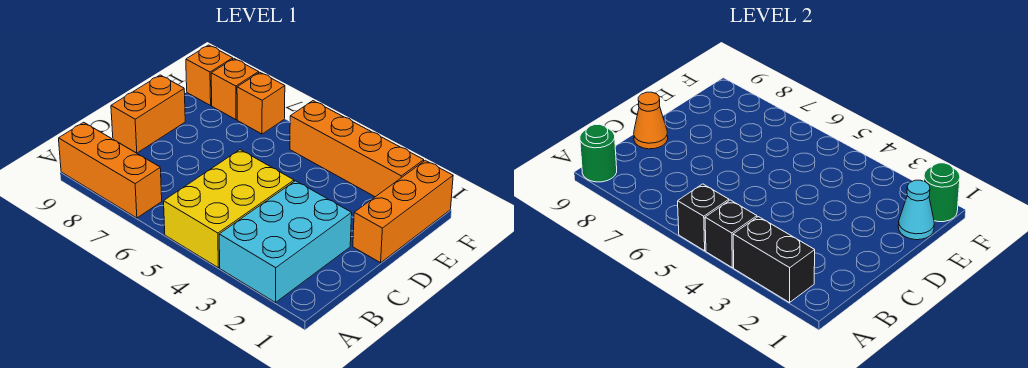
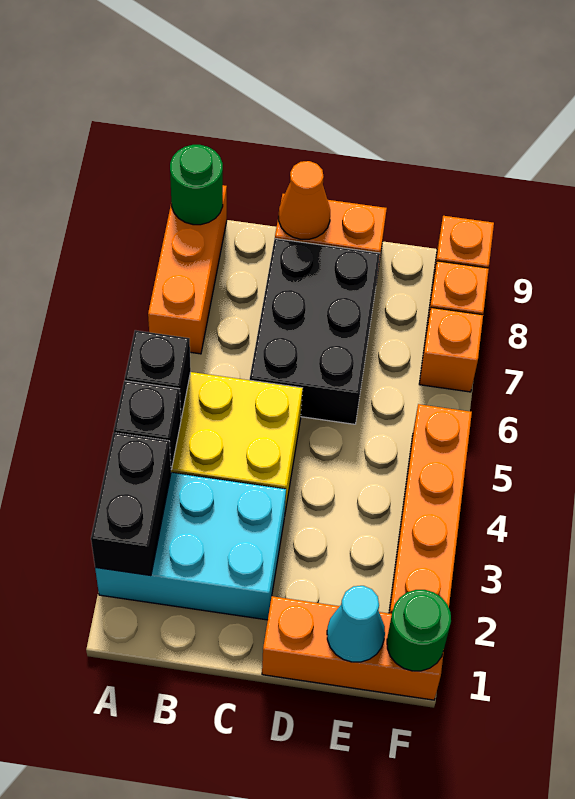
none -> black brick C6:D8 level 1

